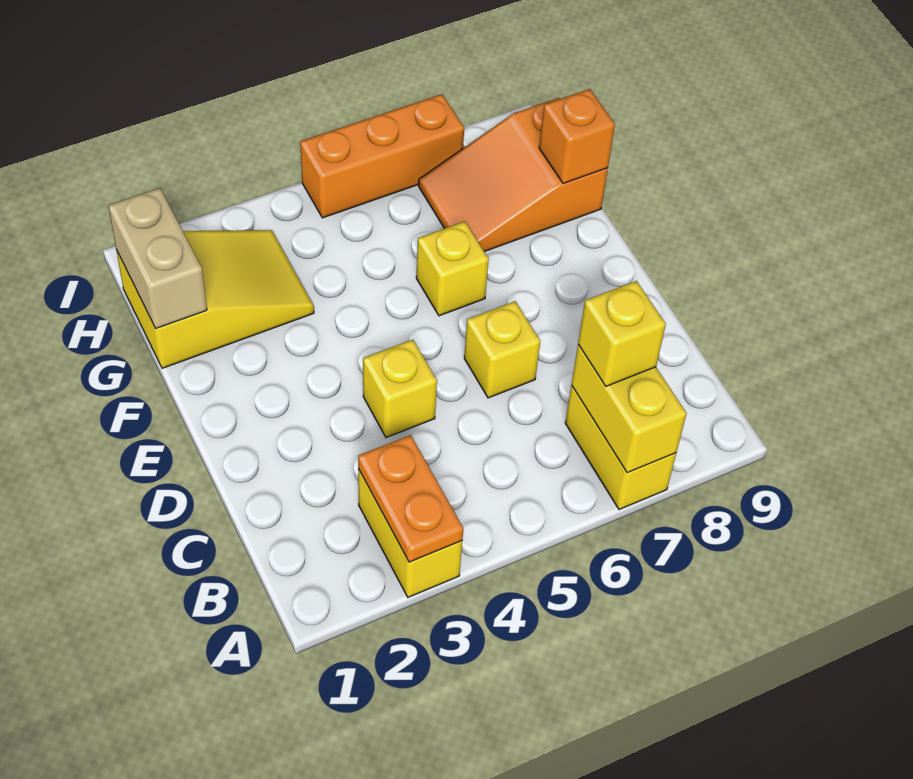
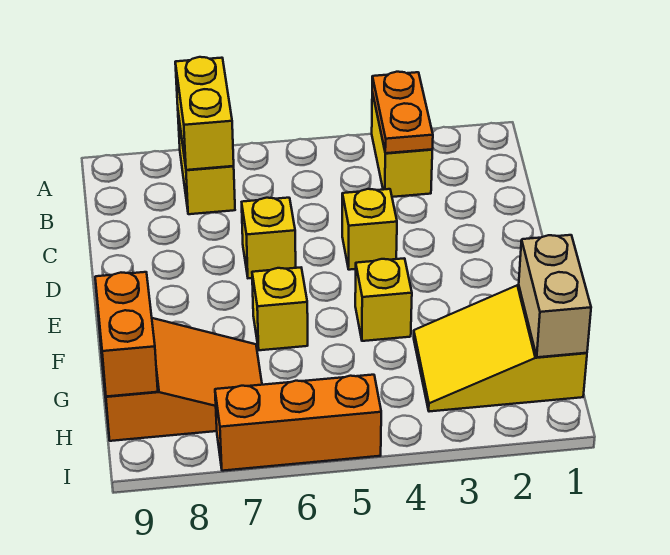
yellow brick B7 level 3 -> yellow brick F4 level 1
orange brick G9 level 2 -> orange brick G9:H9 level 2

